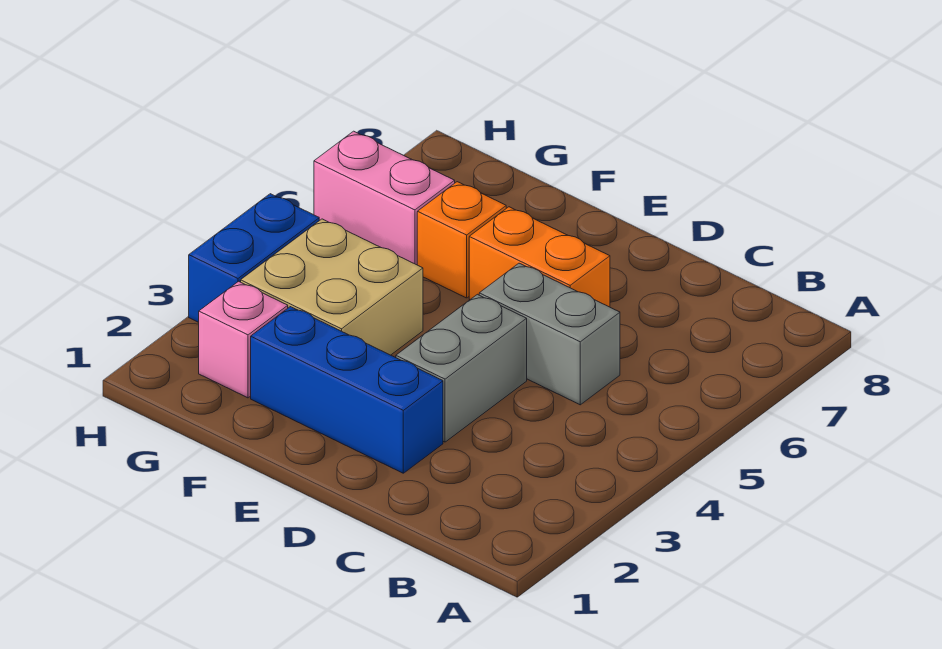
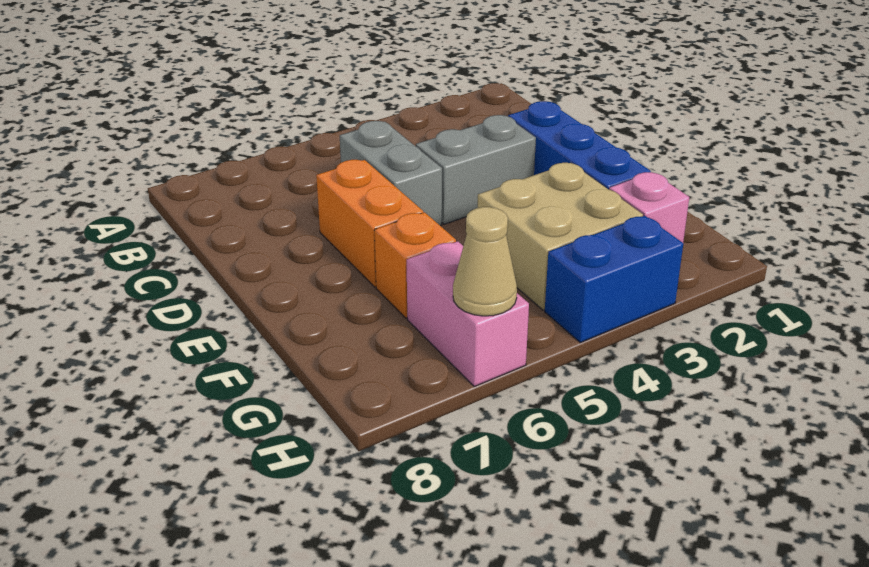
none -> tan cone H6 level 2

